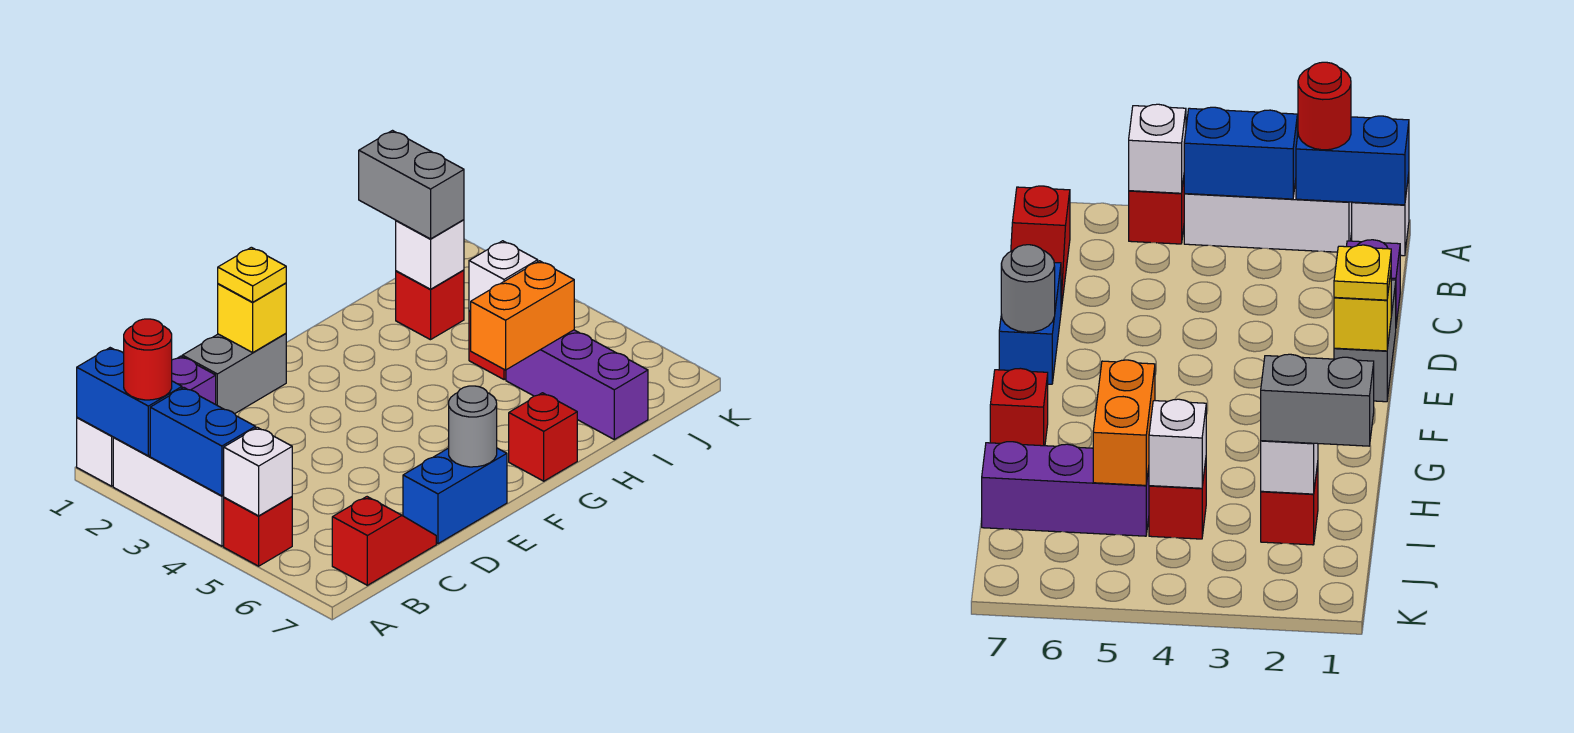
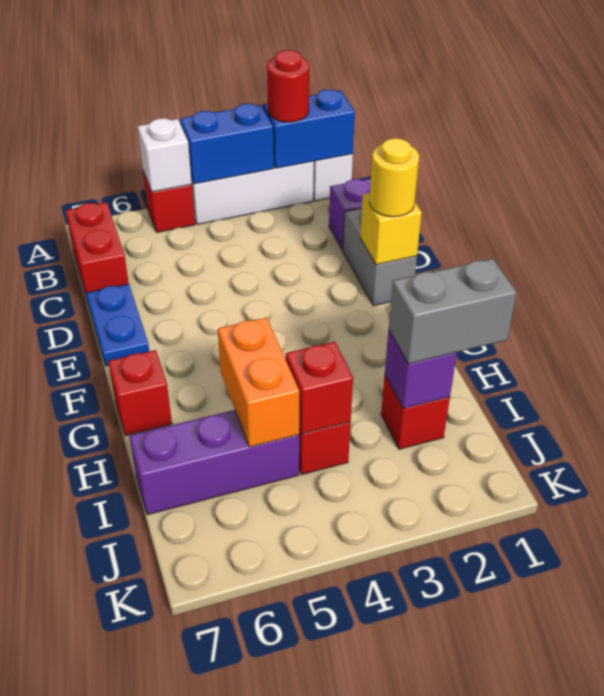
red slope B7:C7 level 1 top B -> red brick B7:C7 level 1
blue brick D7:E7 level 1 -> blue plate D7:E7 level 1
yellow plate E1 level 3 -> yellow round brick E1 level 3
grey round brick E7 level 2 -> none
white brick I2 level 2 -> purple brick I2 level 2
white brick I4 level 2 -> red brick I4 level 2

